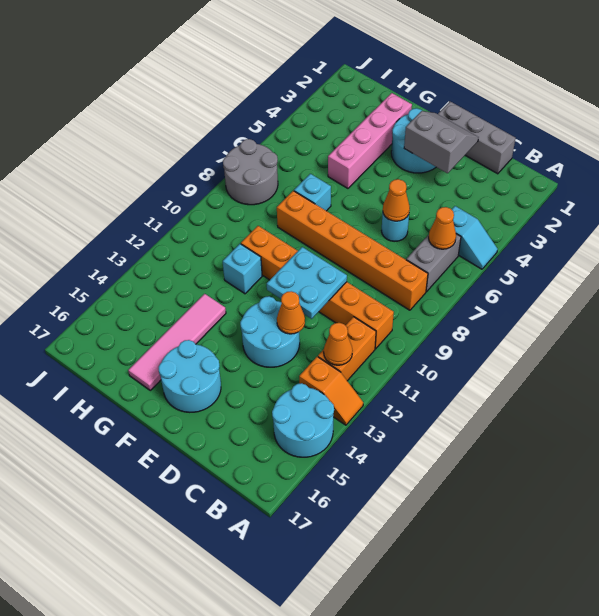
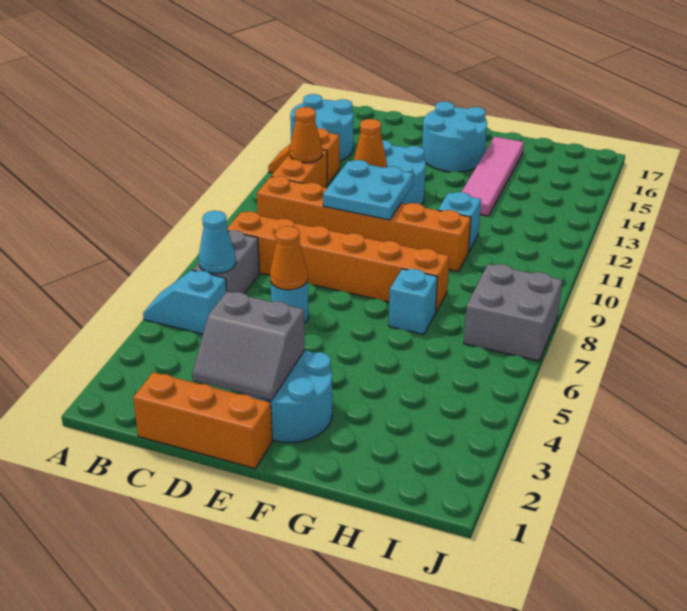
orange cone B6 level 2 -> cyan cone B6 level 2
grey brick C1:E1 level 1 -> orange brick C1:E1 level 1
pink brick G2:G5 level 1 -> none
grey round brick I7:J8 level 1 -> grey brick I7:J8 level 1

